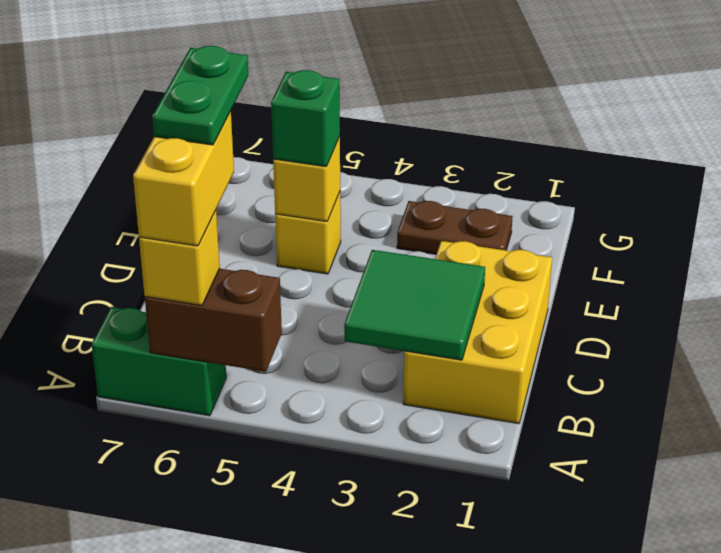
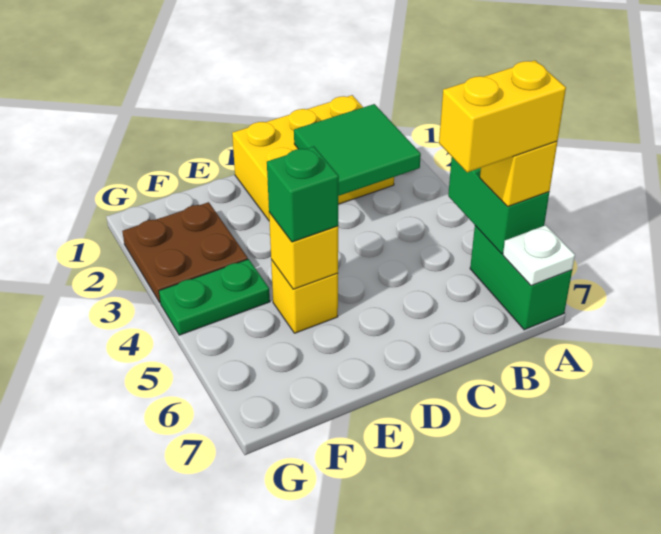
brown brick A5:A6 level 2 -> green brick A5:A6 level 2
none -> white plate A7 level 2
green plate B6:C6 level 5 -> green plate F4:G4 level 1
brown plate F2:F3 level 1 -> brown plate F2:G3 level 1

